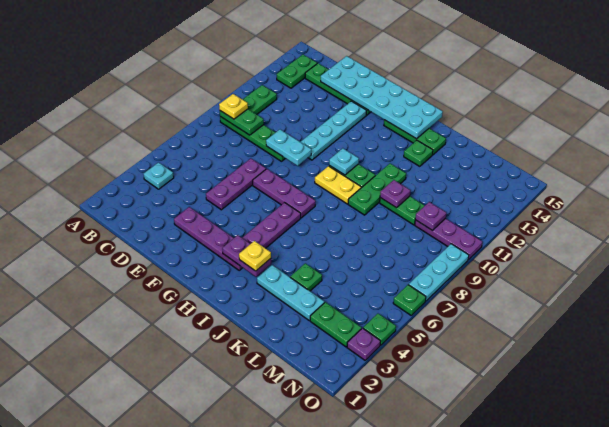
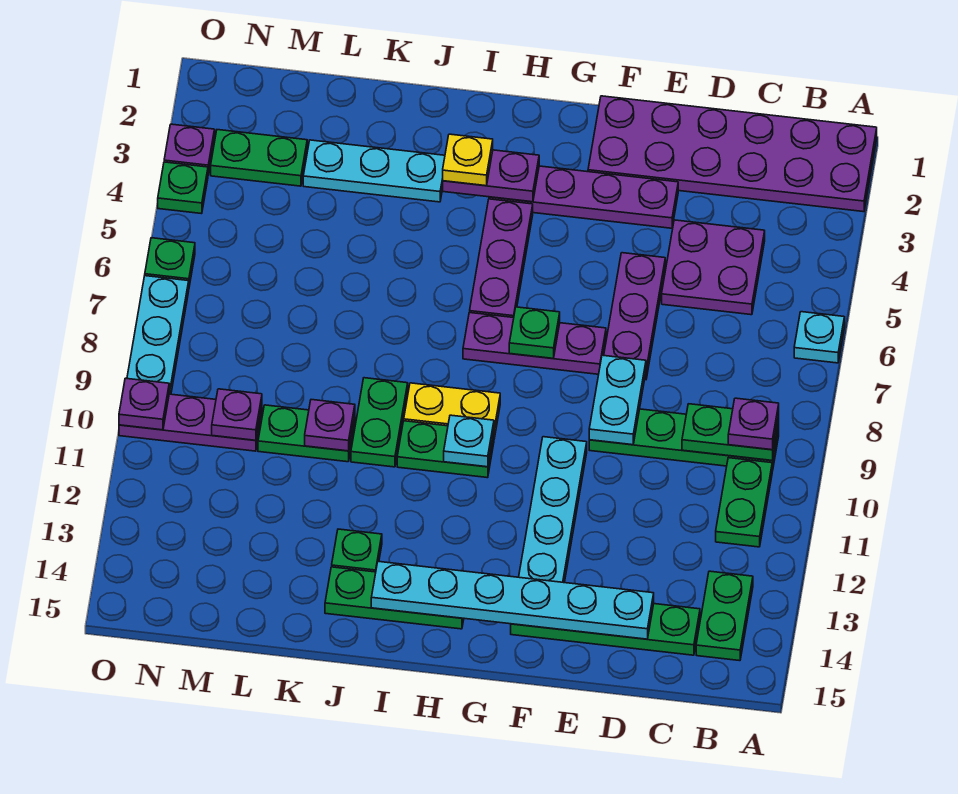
none -> purple plate A1:F2 level 1
cyan plate B4 level 1 -> cyan plate A6 level 1
yellow plate B9 level 3 -> purple plate B9 level 3
none -> purple plate C4:D5 level 1
cyan plate D14:I15 level 2 -> cyan plate D14:I14 level 2
cyan plate E9:F9 level 2 -> cyan plate E8:E9 level 2
green plate J9:J11 level 1 -> green plate J9:J10 level 1
green plate K4 level 1 -> green plate G7 level 2
none -> purple plate O10 level 2

